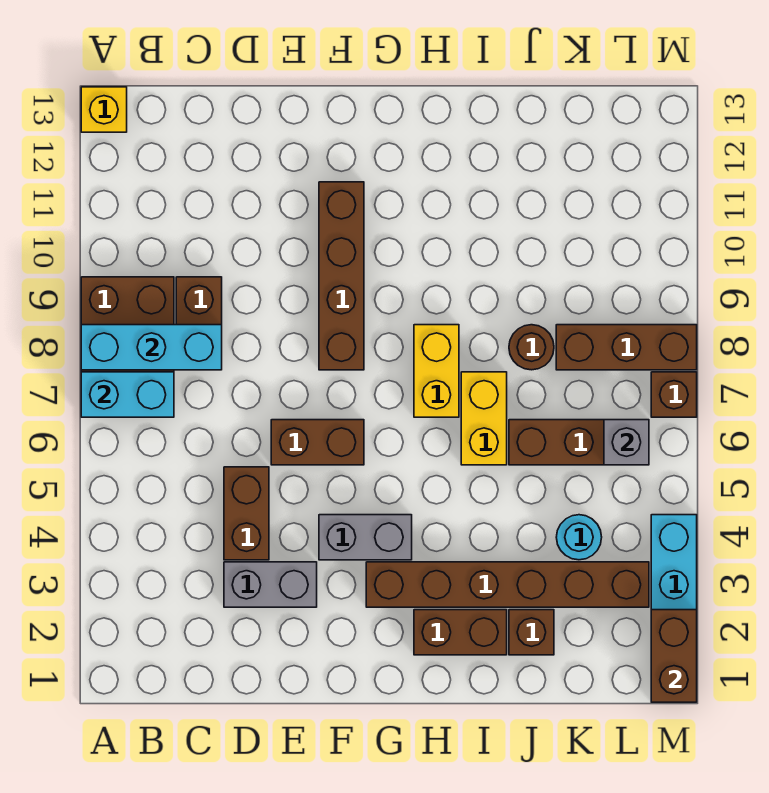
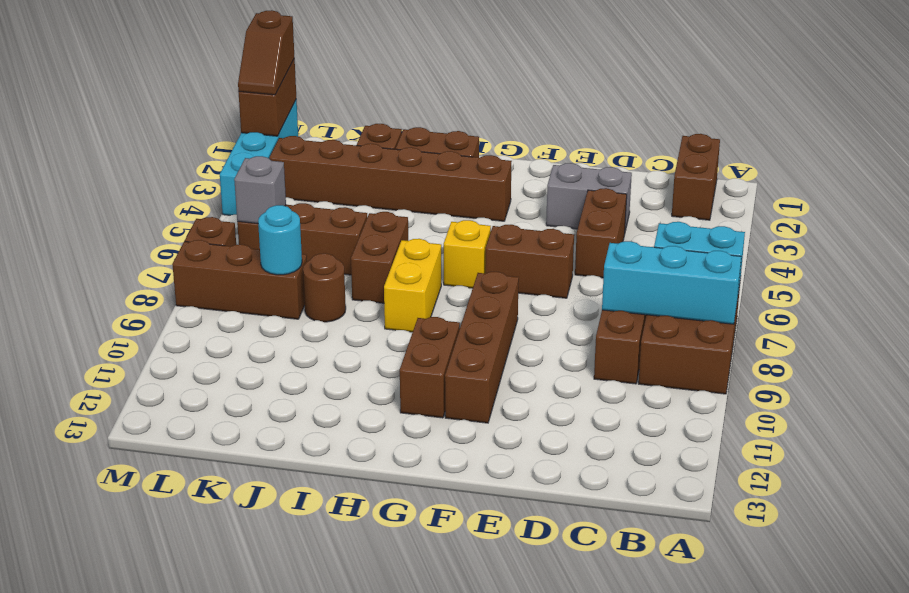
yellow brick A13 level 1 -> yellow brick G6 level 1
none -> brown brick B1:B2 level 1
grey brick F4:G4 level 1 -> none
none -> brown brick G10:G11 level 1
yellow brick I6:I7 level 1 -> brown brick I6:I7 level 1
cyan round brick K4 level 1 -> cyan round brick K8 level 2
none -> brown slope M1:M2 level 3 top 1

